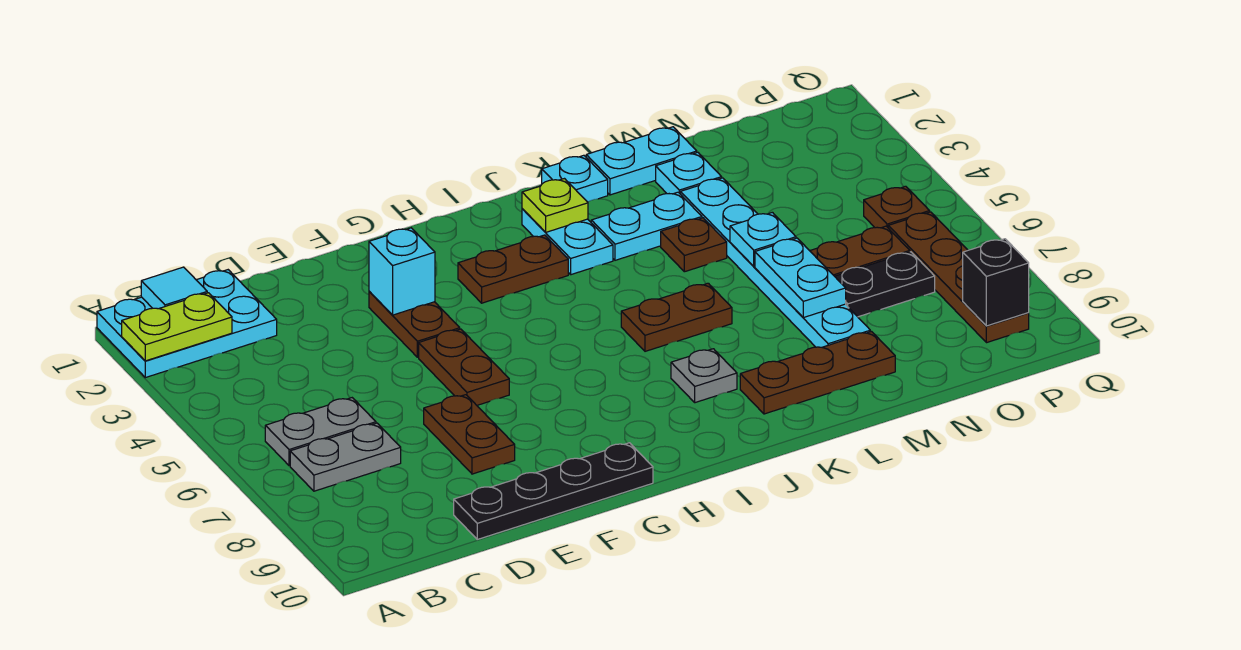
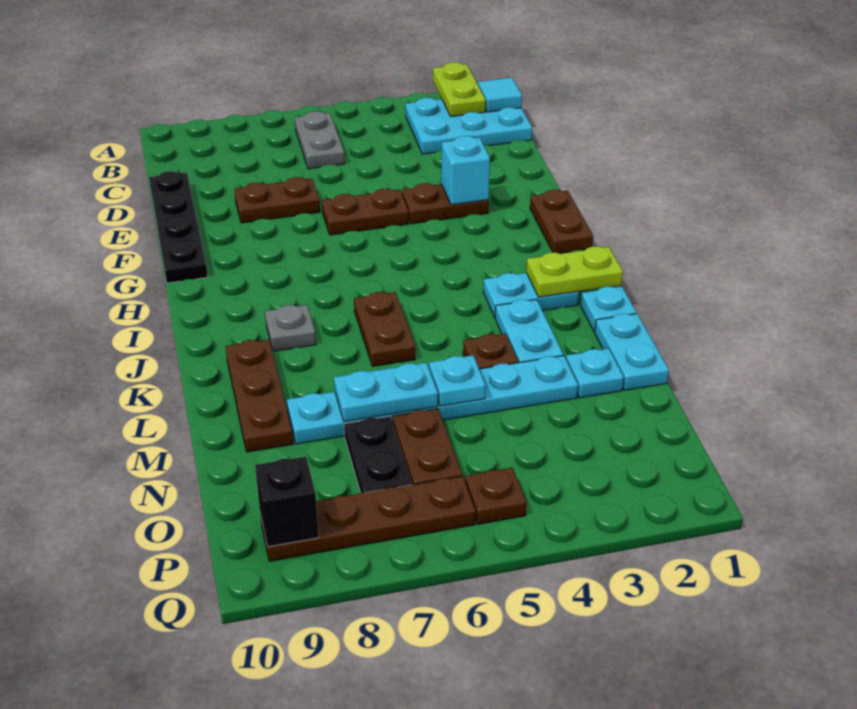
cyan plate A1:C2 level 1 -> cyan plate B1:C3 level 1
grey plate B7:C7 level 1 -> none
brown plate H3:I3 level 1 -> brown plate G1:H1 level 1
lime plate J2 level 2 -> lime plate J1:J2 level 2

